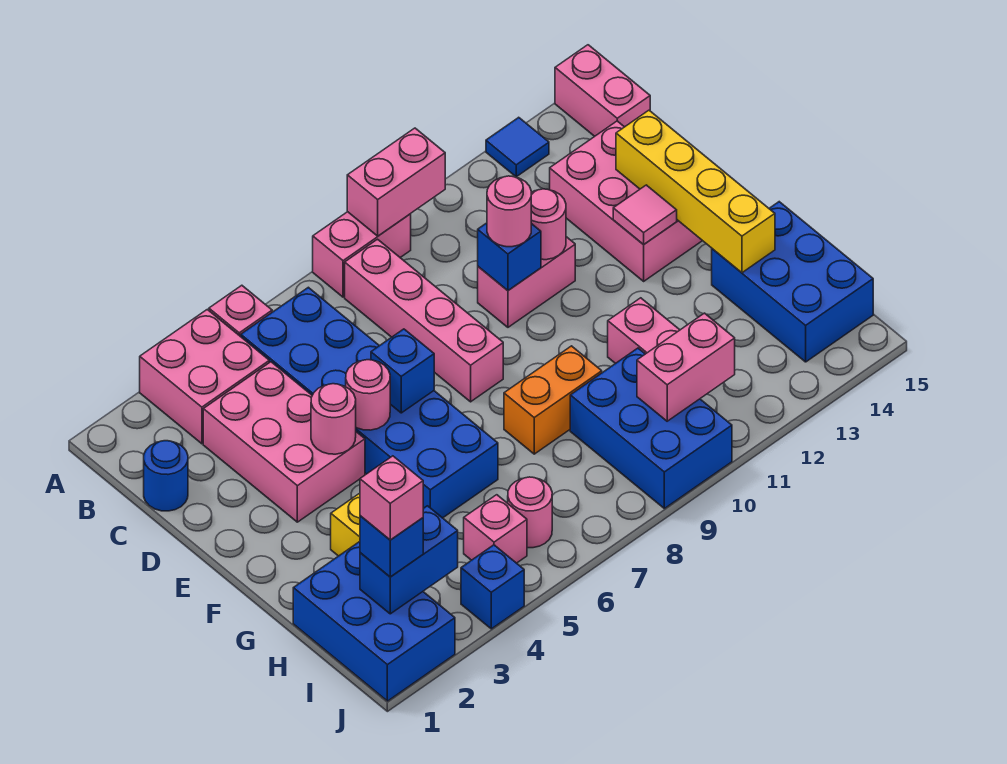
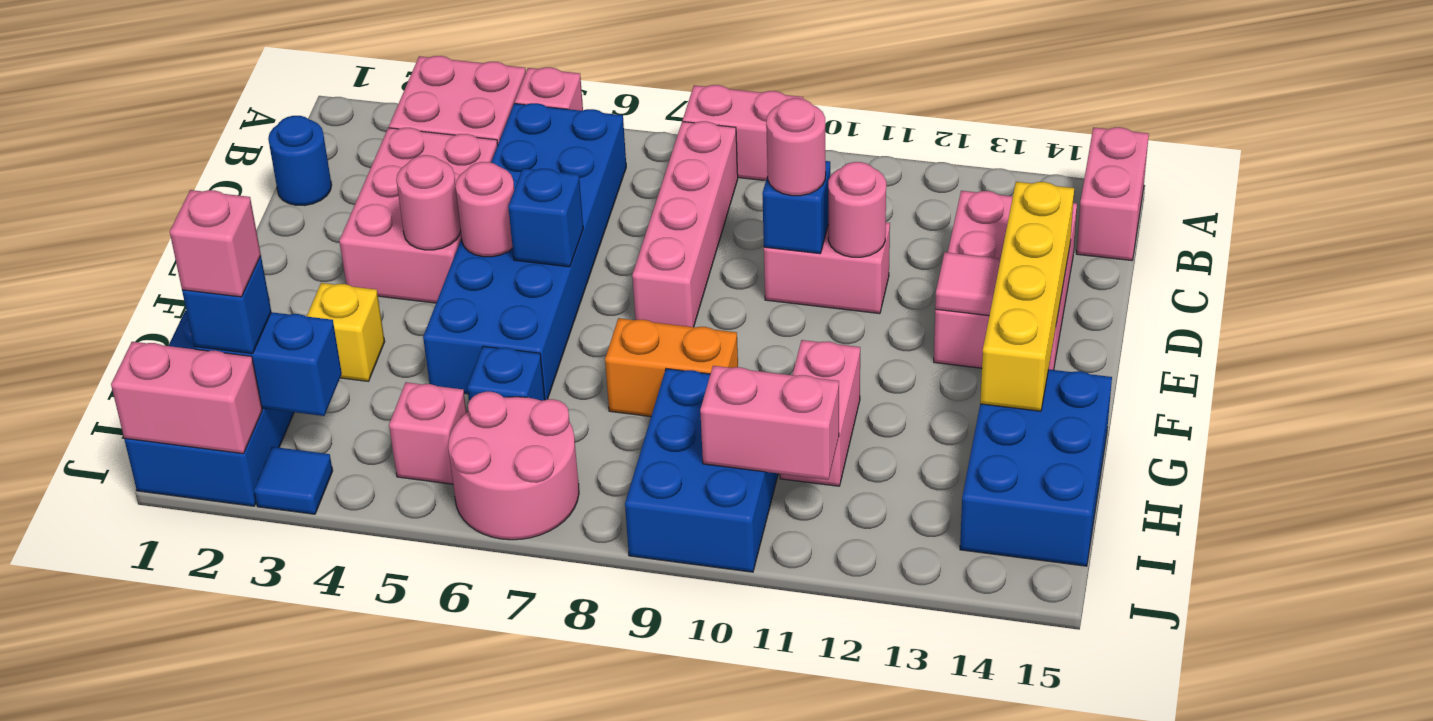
pink brick A9:A10 level 2 -> pink brick J1:J2 level 2
blue tile A13 level 1 -> blue tile J3 level 1
pink round brick I6 level 1 -> pink round brick I6:J7 level 1
blue brick J4 level 1 -> blue brick H6 level 1

